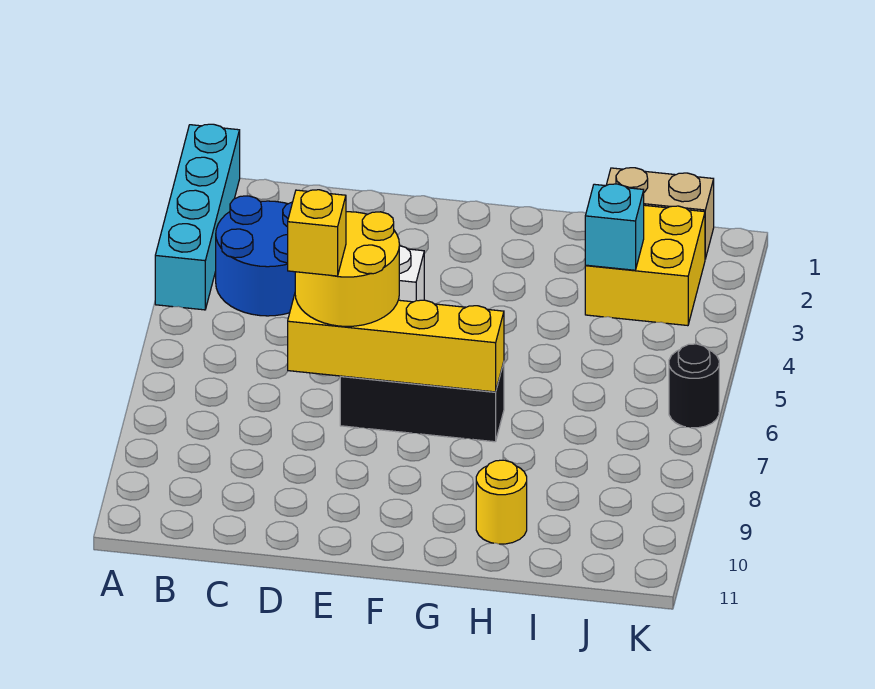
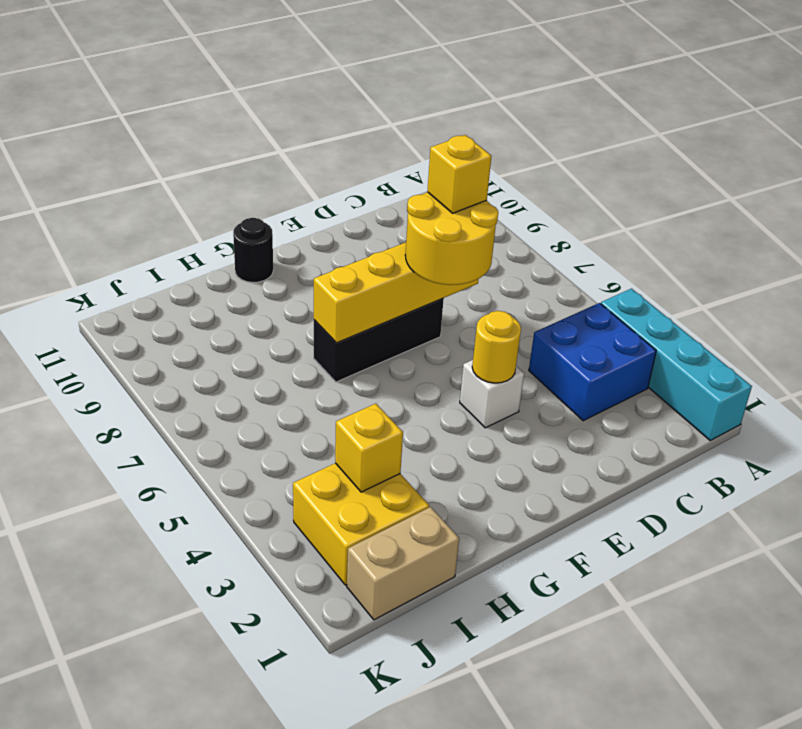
blue round brick B3:C4 level 1 -> blue brick B3:C4 level 1
yellow round brick H10 level 1 -> yellow round brick E4 level 2
cyan brick I3 level 2 -> yellow brick I3 level 2
black round brick K6 level 1 -> black round brick G11 level 1

